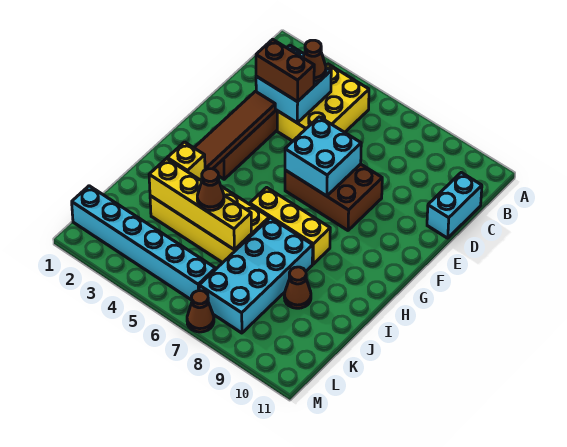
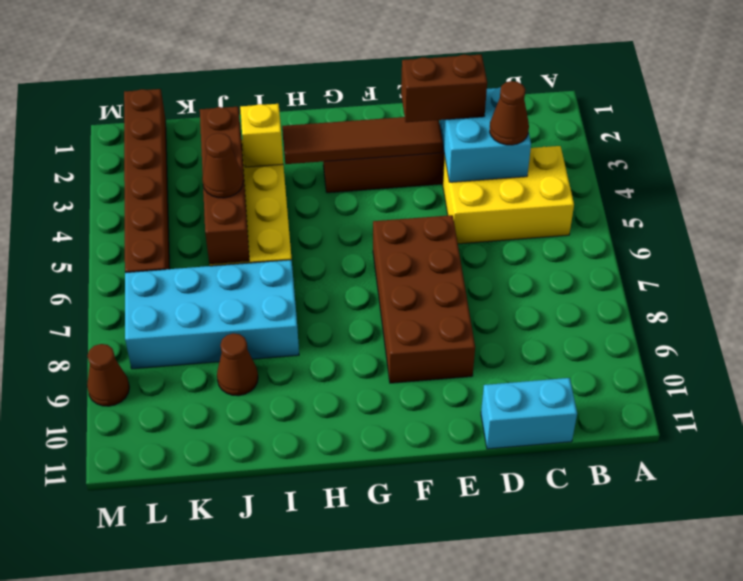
brown brick D3:D4 level 3 -> brown brick D3:E3 level 3
brown brick E6:F8 level 1 -> brown brick E6:F9 level 1
cyan brick E6:F7 level 2 -> none
yellow brick H6:H8 level 1 -> none
yellow brick J3:J6 level 2 -> brown brick J3:J6 level 2
cyan brick L1:L6 level 1 -> brown brick L1:L6 level 1
brown cone M7 level 1 -> brown cone M9 level 1

